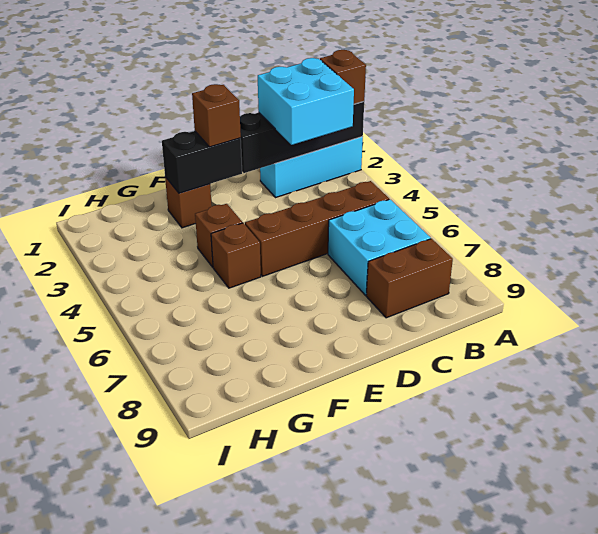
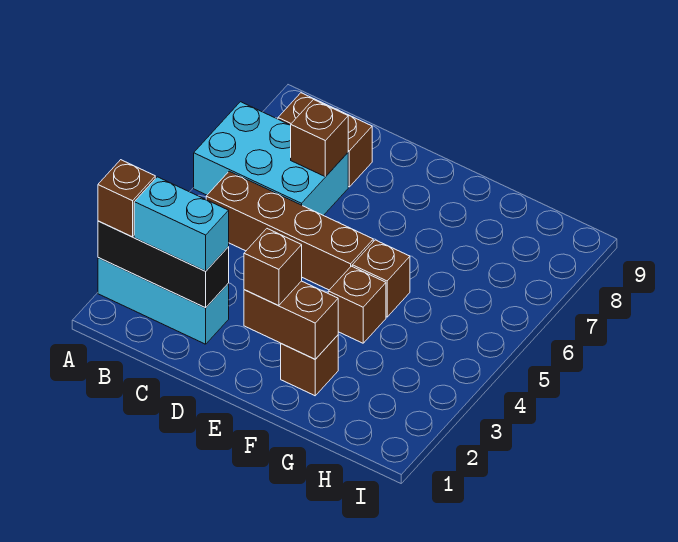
black brick A2:D2 level 2 -> black brick A2:C2 level 2
cyan brick B2:C3 level 3 -> cyan brick B2:C2 level 3
cyan brick B6:C7 level 1 -> cyan brick A6:C7 level 1
none -> brown brick C7 level 2
black brick E2:F2 level 2 -> brown brick E2:F2 level 2

